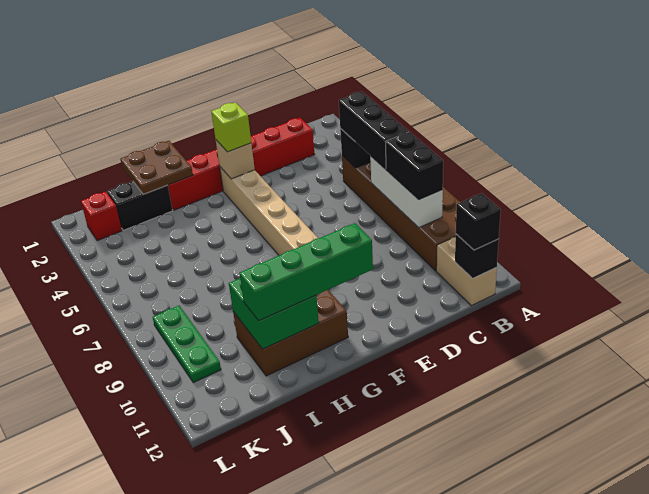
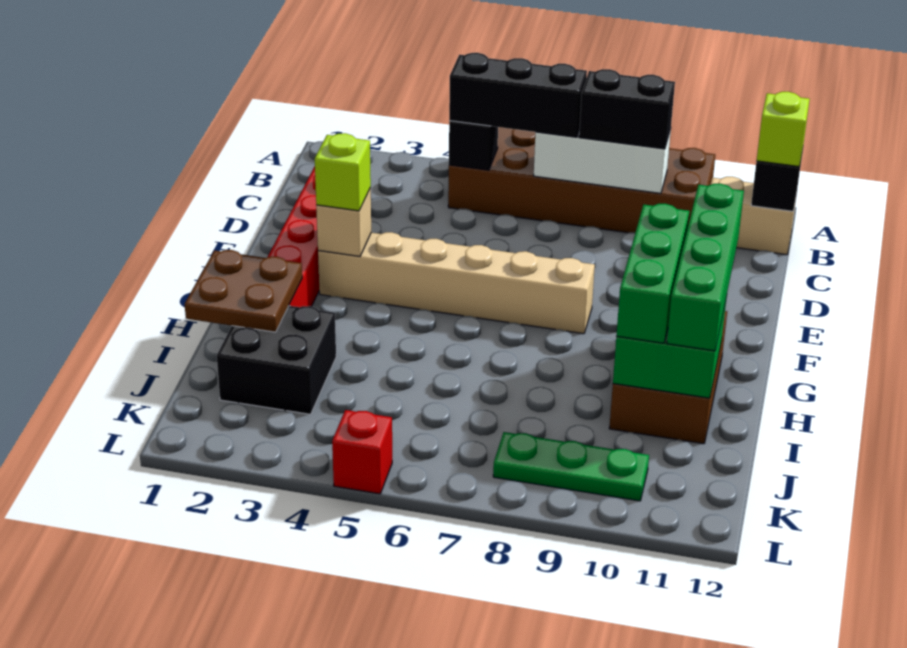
black brick B12 level 3 -> lime brick B12 level 3
none -> green brick G10:I10 level 3
black brick I2:J2 level 1 -> black brick I2:J3 level 1
red brick K2 level 1 -> red brick L5 level 1

